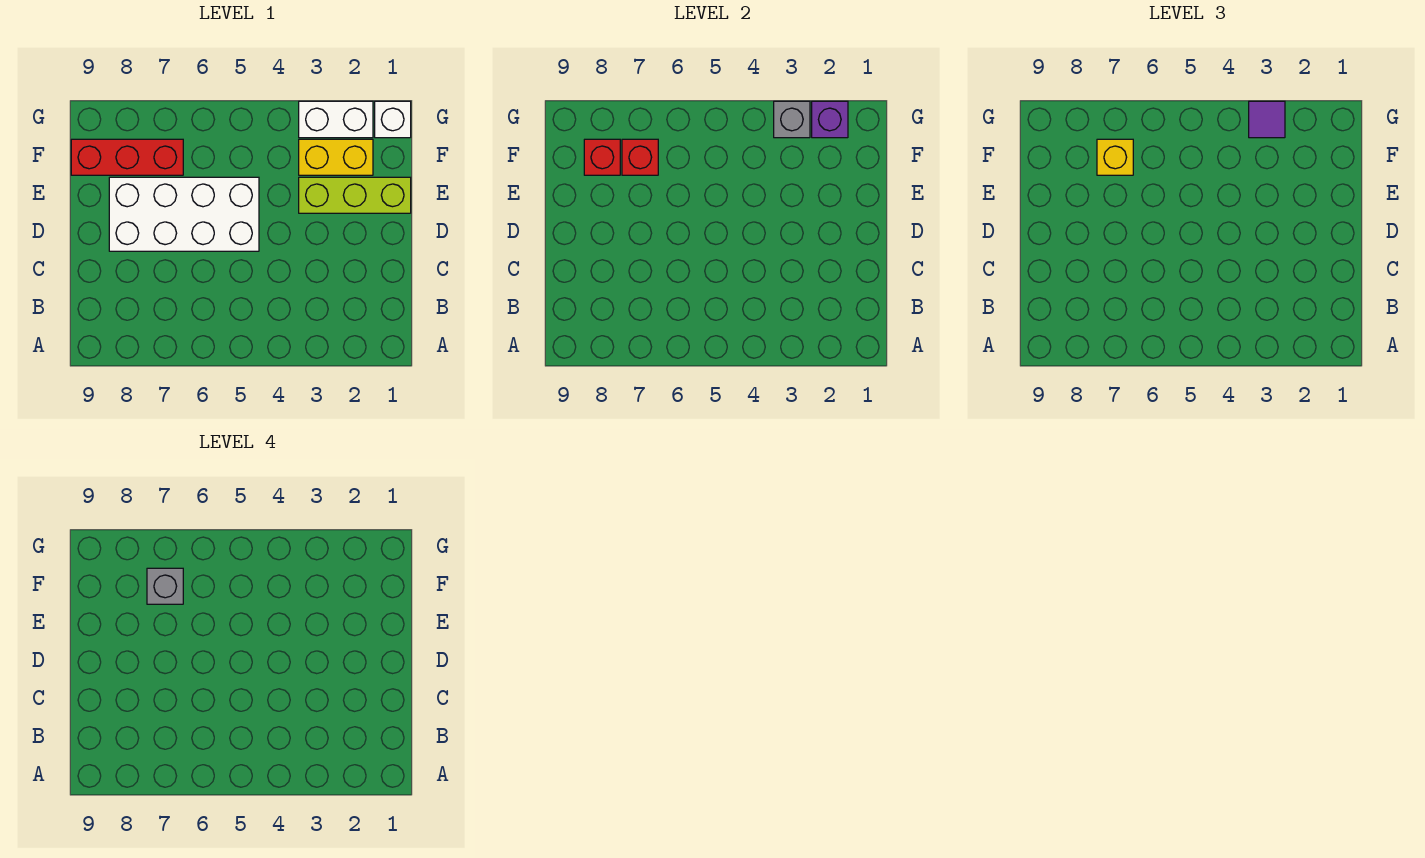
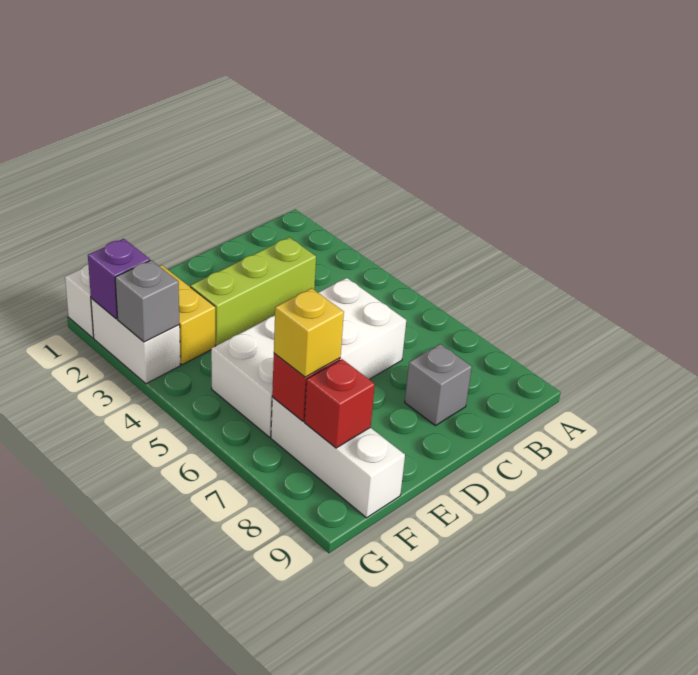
white brick D5:E8 level 1 -> white brick C5:F6 level 1
lime brick E1:E3 level 1 -> lime brick C3:E3 level 1
red brick F7:F9 level 1 -> white brick F7:F9 level 1
grey brick F7 level 4 -> grey brick C8 level 1
purple tile G3 level 3 -> none

